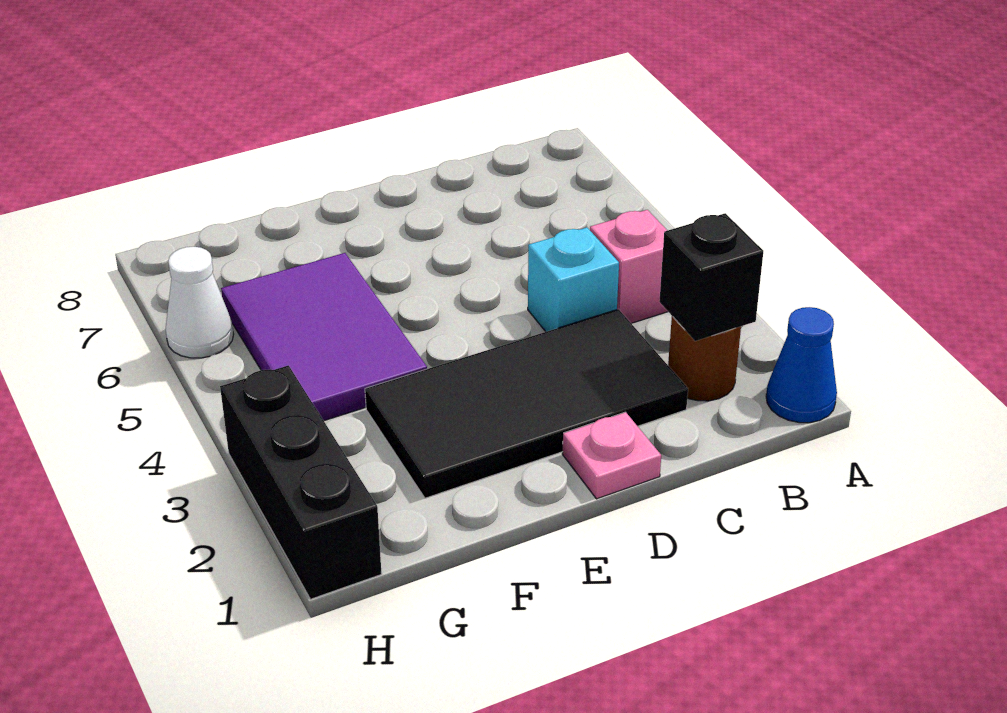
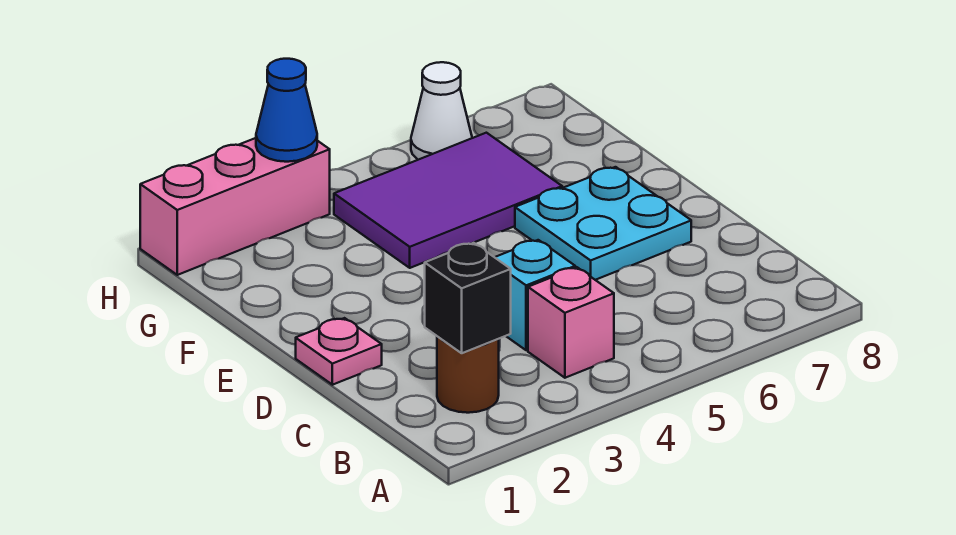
blue cone A1 level 1 -> blue cone H3 level 2
black tile C2:F3 level 1 -> none
none -> cyan plate D6:E7 level 1
black brick H1:H3 level 1 -> pink brick H1:H3 level 1

